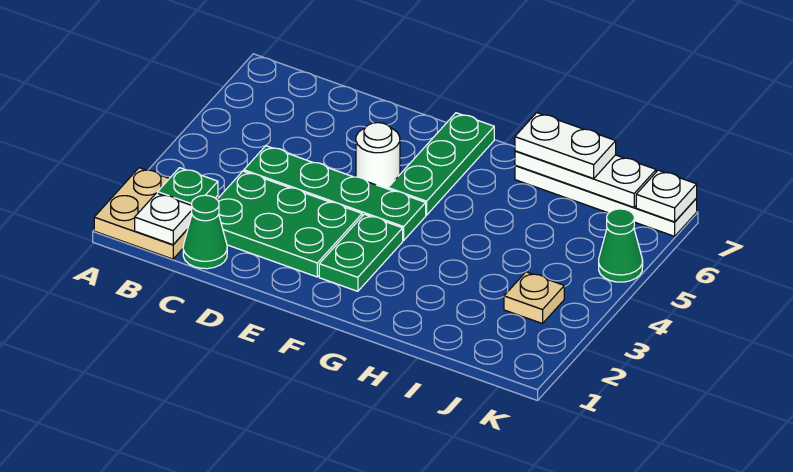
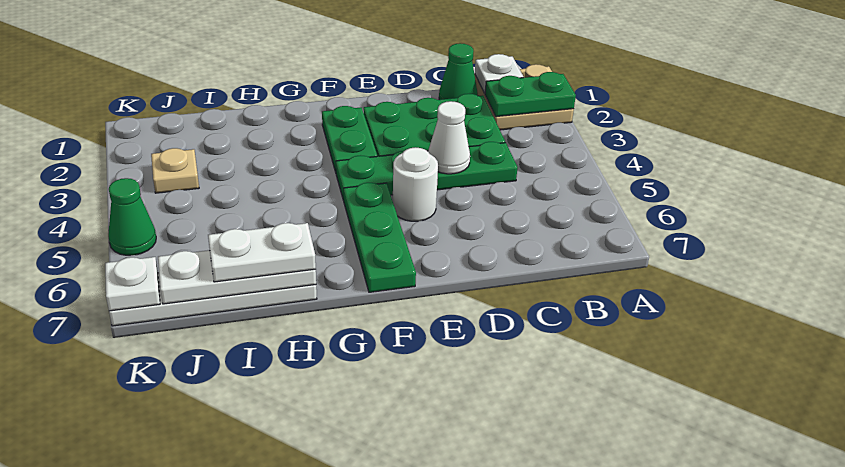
green plate B2 level 2 -> green plate A2:B2 level 2
none -> white cone D4 level 2

